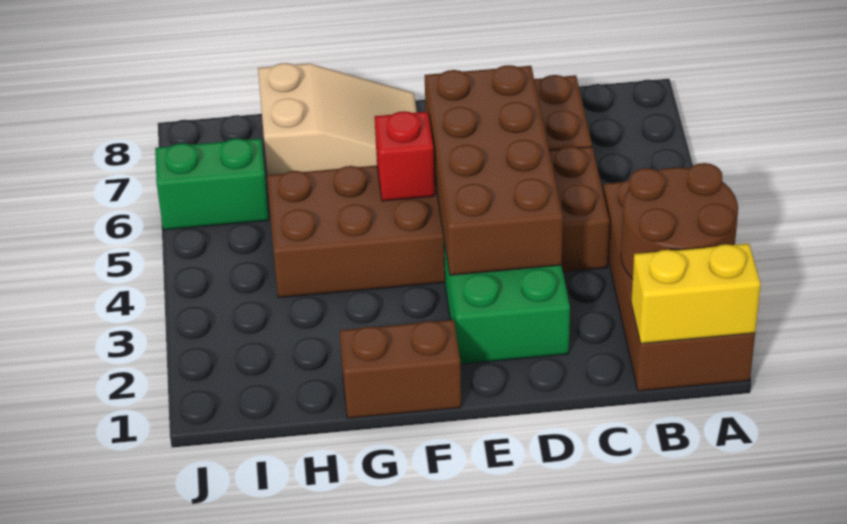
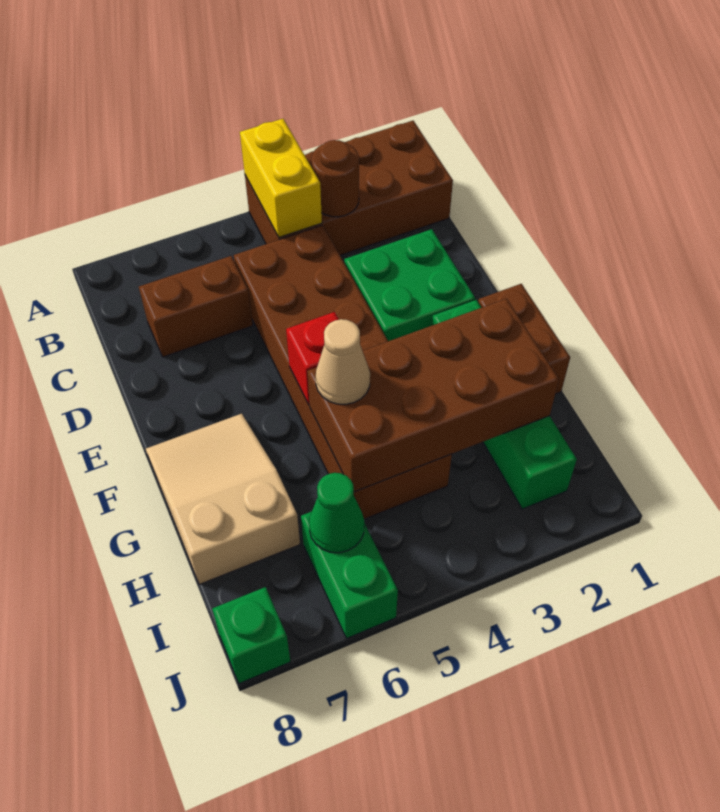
yellow brick A1:B1 level 2 -> yellow brick A4:B4 level 2
brown round brick A2:B3 level 2 -> brown round brick B3 level 2
brown brick D3:E6 level 2 -> brown brick G2:H5 level 2
none -> green brick F2:I2 level 1
none -> tan cone G5 level 3
none -> green cone I6 level 2
none -> green brick J8 level 1

